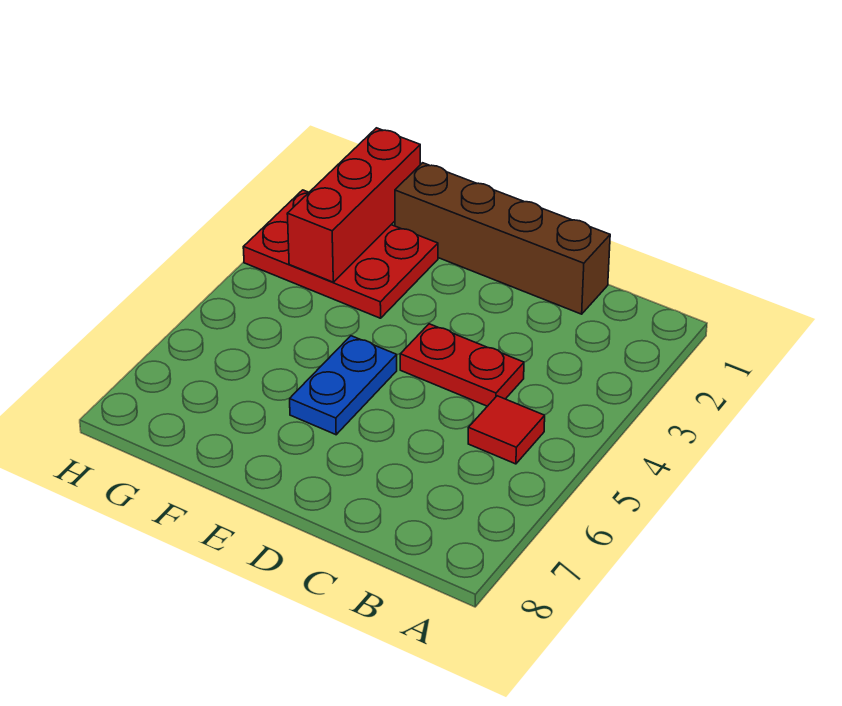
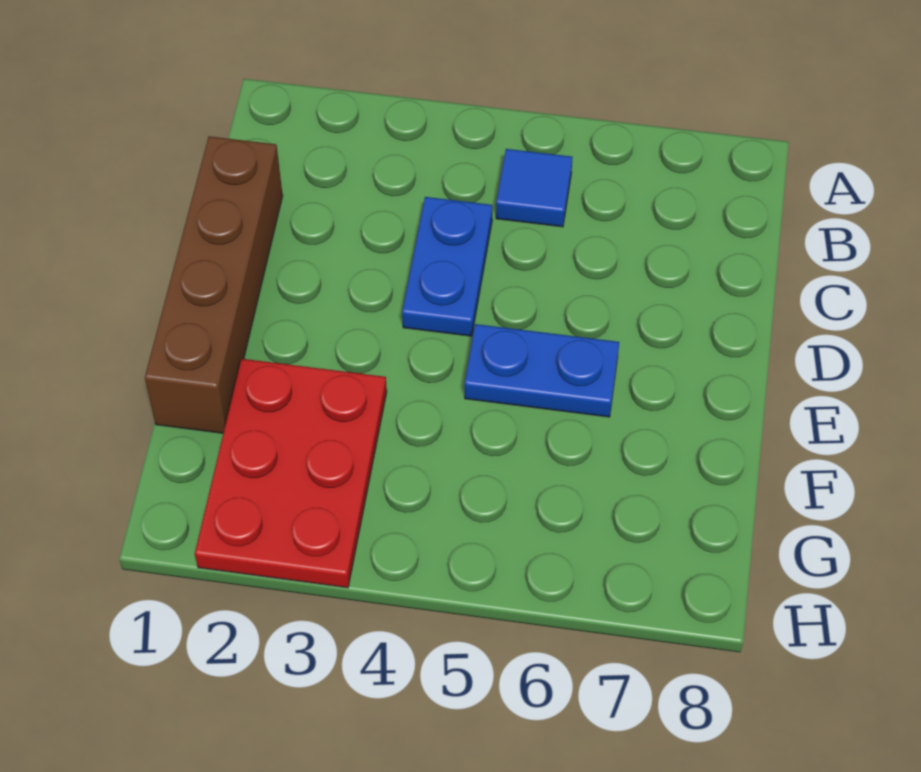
red tile B5 level 1 -> blue tile B5 level 1
red plate C4:D4 level 1 -> blue plate C4:D4 level 1
red brick G1:G3 level 2 -> none

